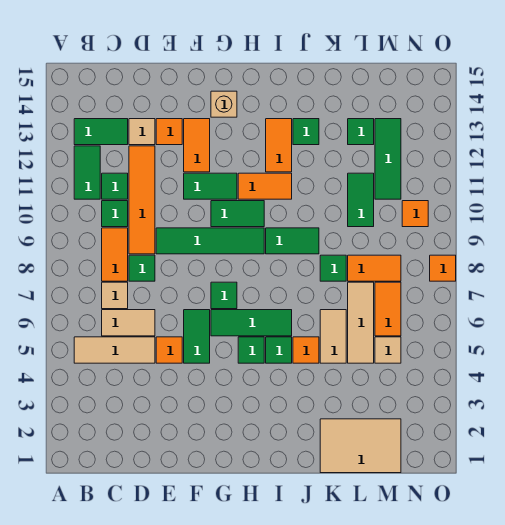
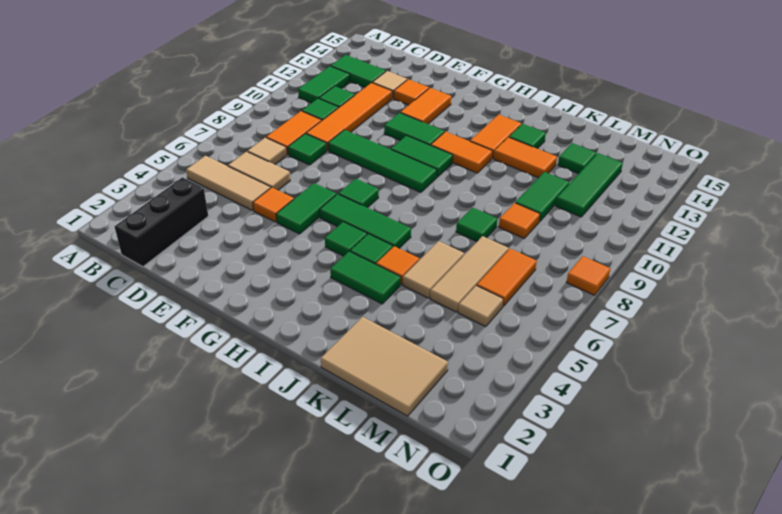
none -> black brick C1:C3 level 1
tan brick G14 level 1 -> none
green tile I9:J9 level 1 -> green tile I4:J4 level 1
orange tile L8:M8 level 1 -> orange tile J12:K12 level 1
orange tile N10 level 1 -> orange tile L9 level 1

